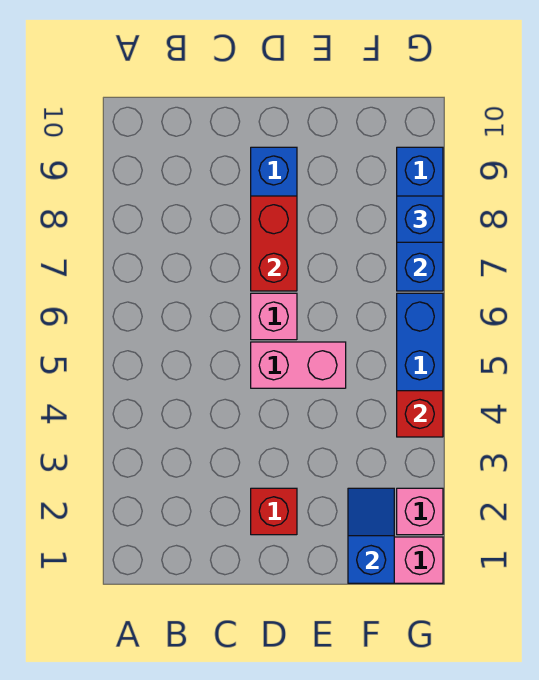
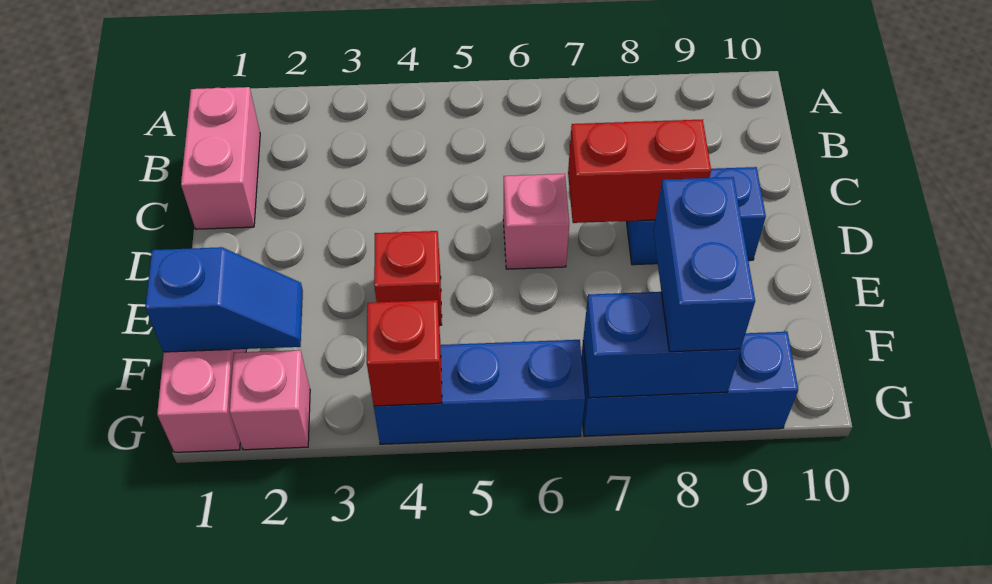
red brick D2 level 1 -> red brick E4 level 1
pink brick D5:E5 level 1 -> pink brick B1:C1 level 1
blue brick G8 level 3 -> blue brick F8:G8 level 3

